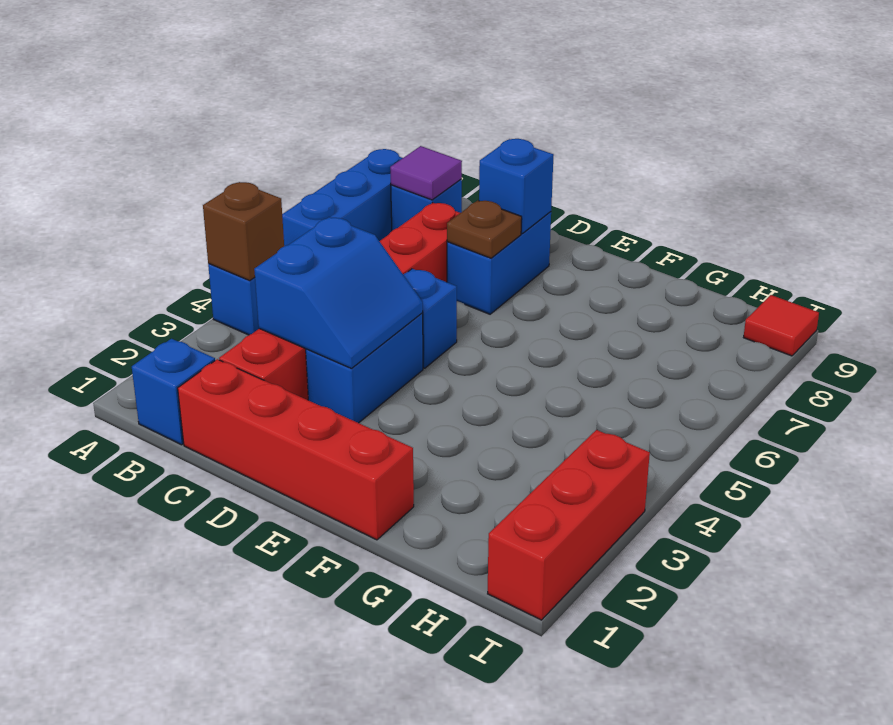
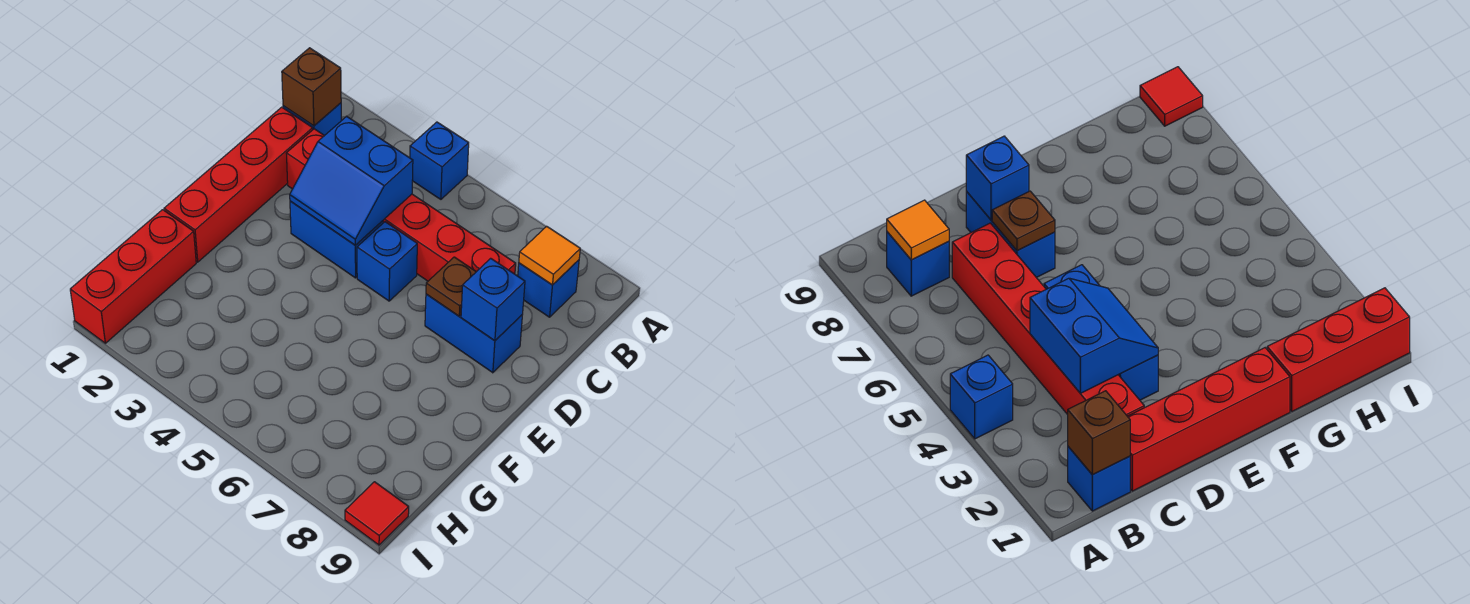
brown brick A4 level 2 -> brown brick B1 level 2
blue brick A6:A8 level 1 -> none
purple tile B8 level 2 -> orange tile B8 level 2
red brick I1:I3 level 1 -> red brick G1:I1 level 1

